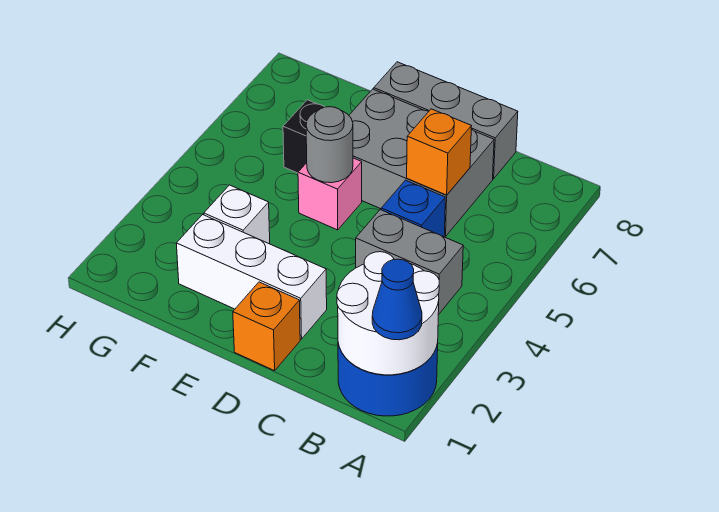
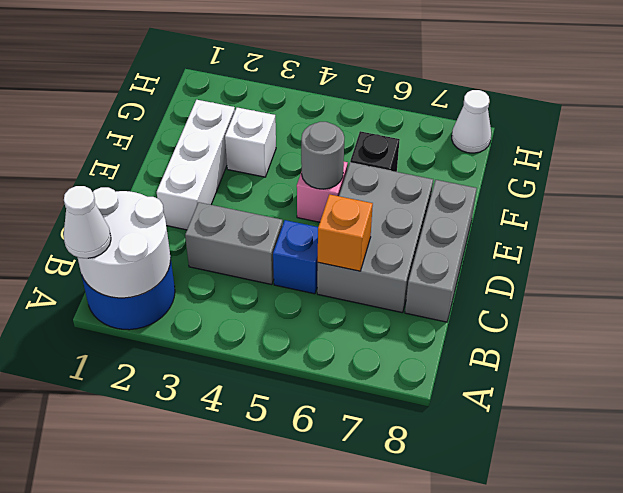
blue cone A1 level 3 -> white cone A1 level 3
grey brick B4:C4 level 1 -> grey brick C3:C4 level 1
orange brick D1 level 1 -> none
none -> white cone H8 level 1

